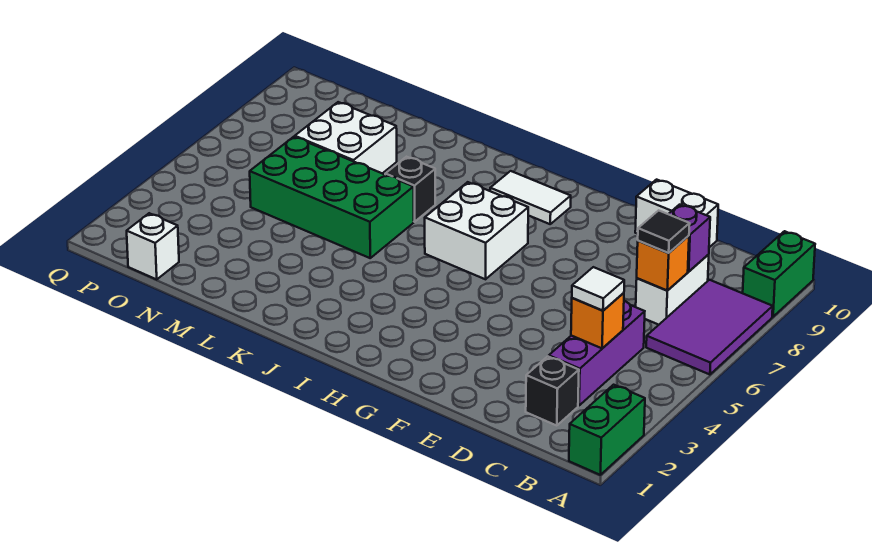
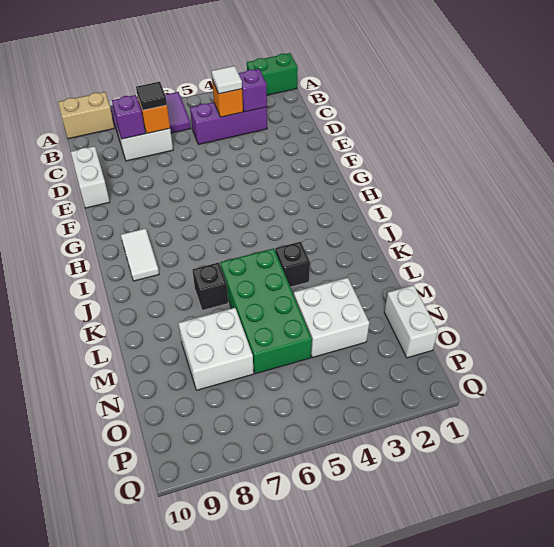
green brick A9:A10 level 1 -> tan brick A9:A10 level 1
black brick C2 level 1 -> black brick K4 level 1
none -> purple brick C3 level 2
white brick H6:I7 level 1 -> white brick M3:N4 level 1
white brick O1 level 1 -> white brick N1:O1 level 1

